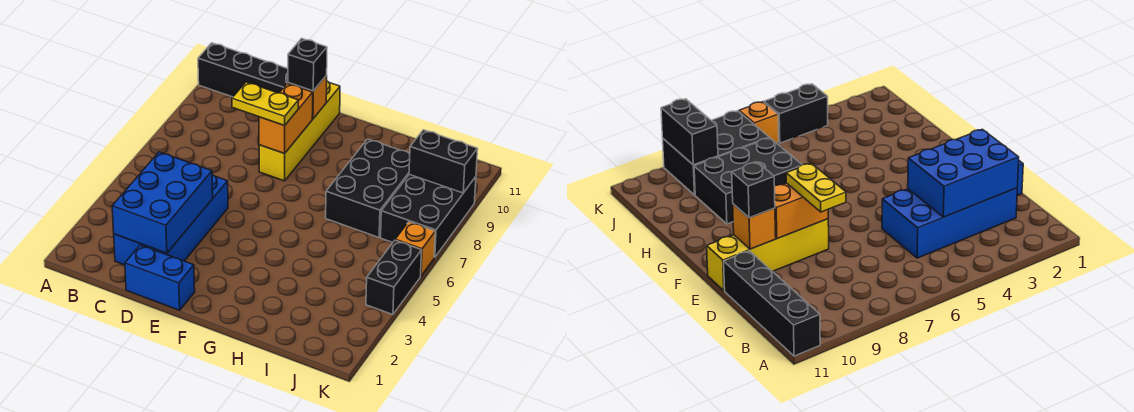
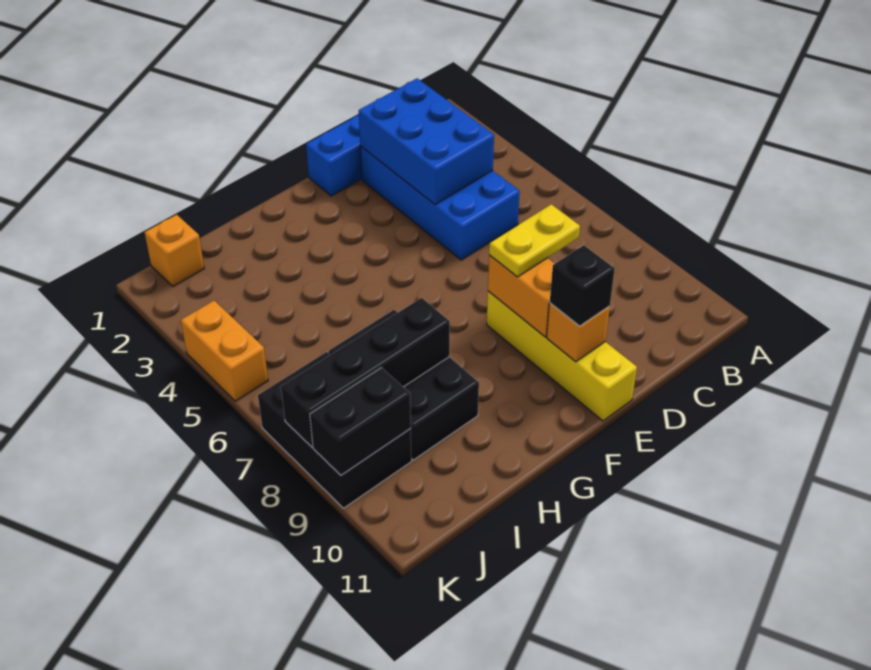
black brick A11:D11 level 1 -> black brick H8:K8 level 2
black brick K4:K5 level 1 -> orange brick K4:K5 level 1
orange brick K6 level 1 -> orange brick J1 level 1

